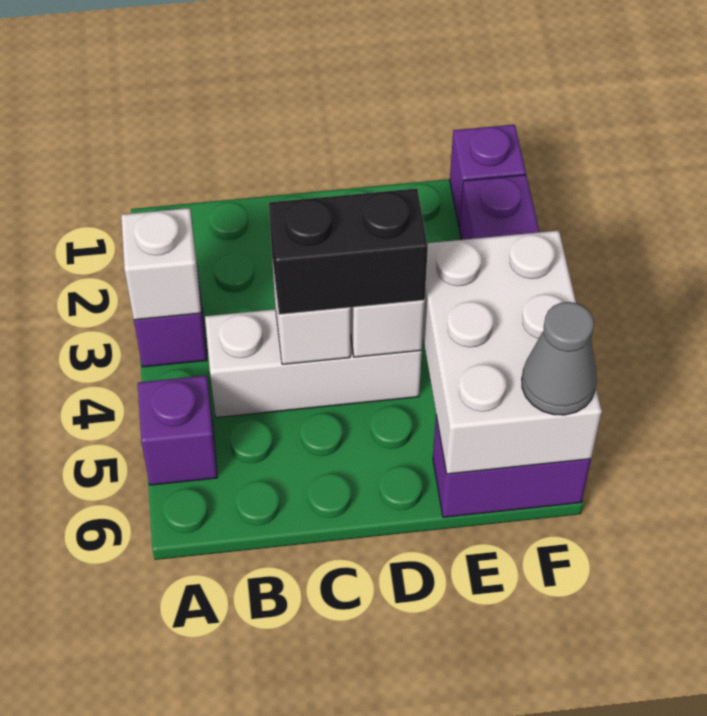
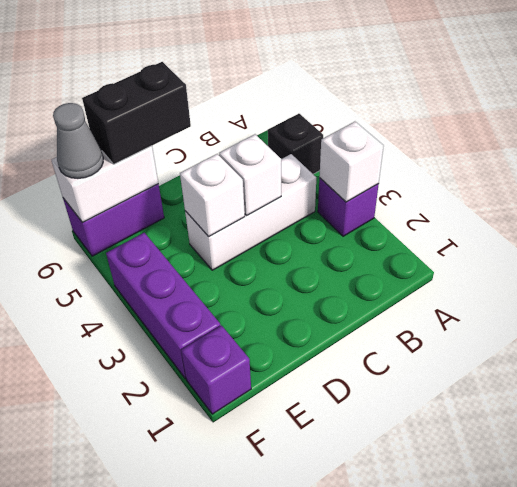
purple brick A5 level 1 -> black brick A5 level 1
black brick C4:D4 level 3 -> black brick D6:E6 level 3
white brick E4:F6 level 2 -> white brick E6:F6 level 2

